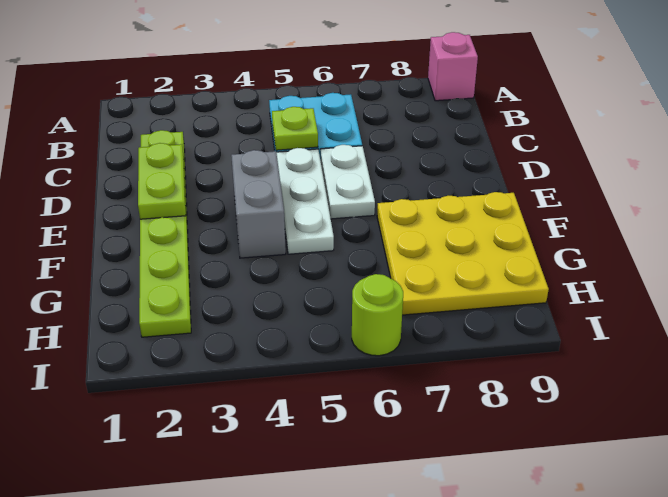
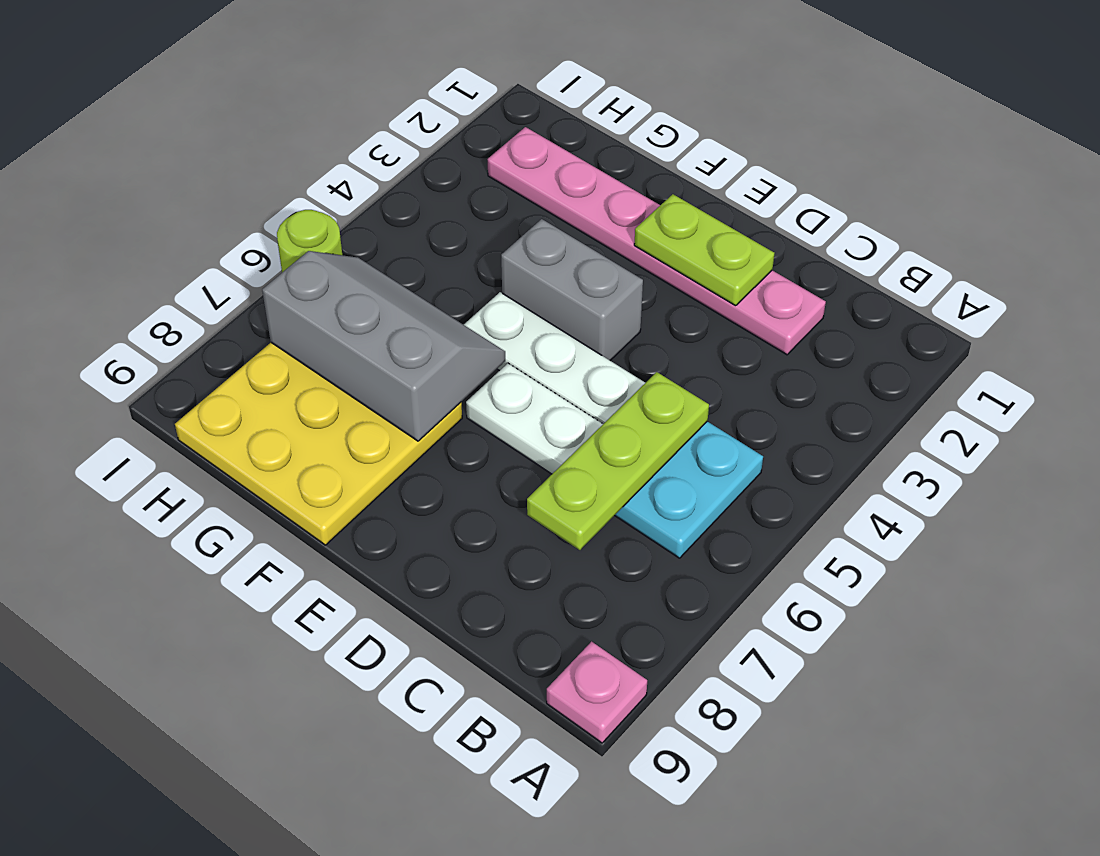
pink brick A9 level 1 -> pink plate A9 level 1
lime plate C2:H2 level 1 -> pink plate C2:H2 level 1
lime plate C5 level 2 -> lime plate C5:C7 level 2
none -> grey slope F6:H7 level 2 top 7

